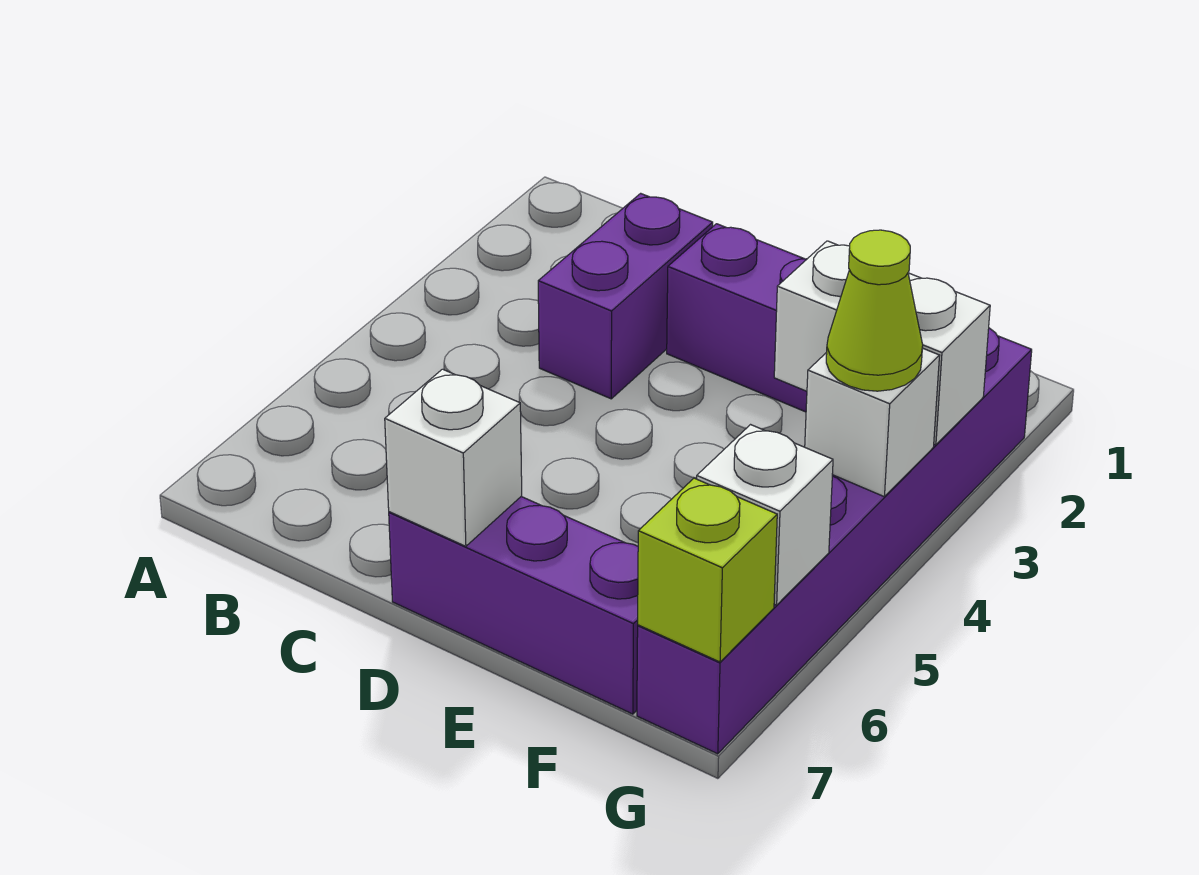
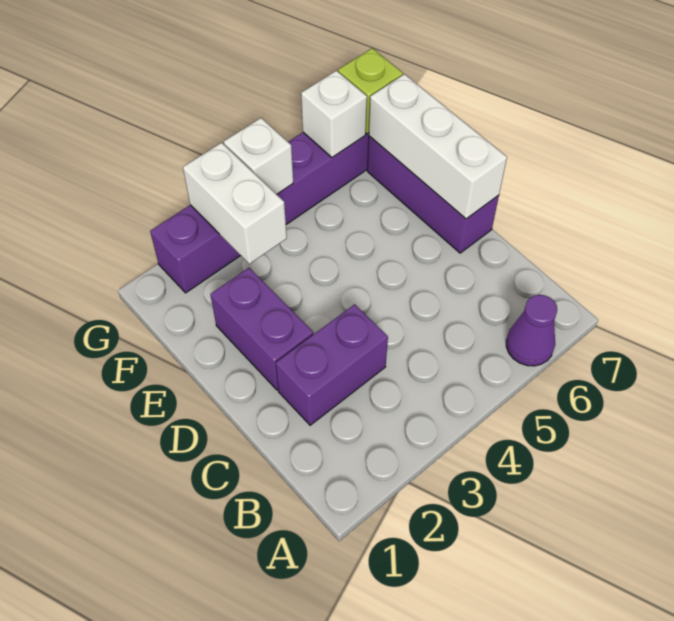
none -> purple cone A6 level 1
white brick D7 level 2 -> white brick D7:F7 level 2
lime cone G4 level 3 -> none

